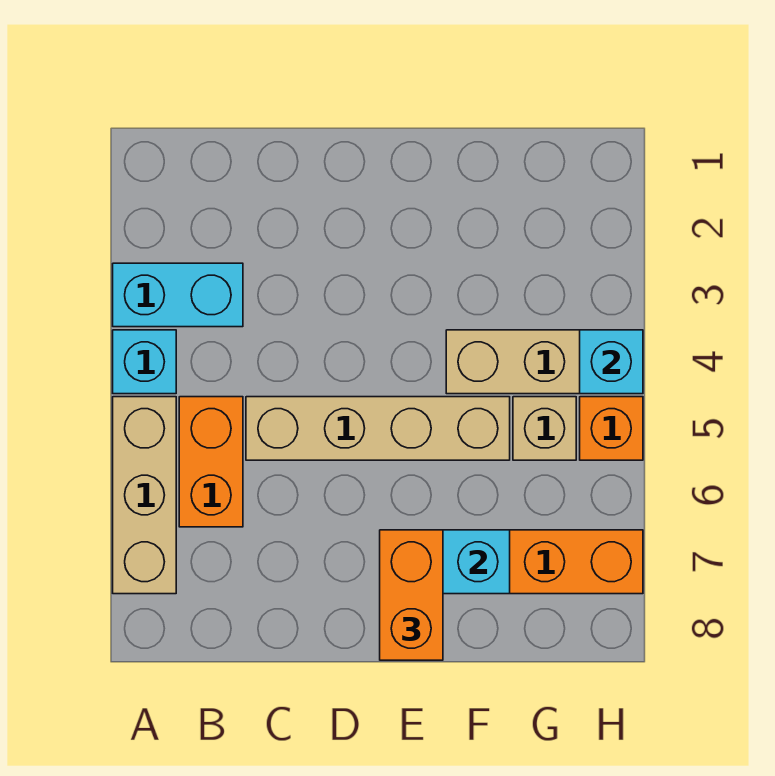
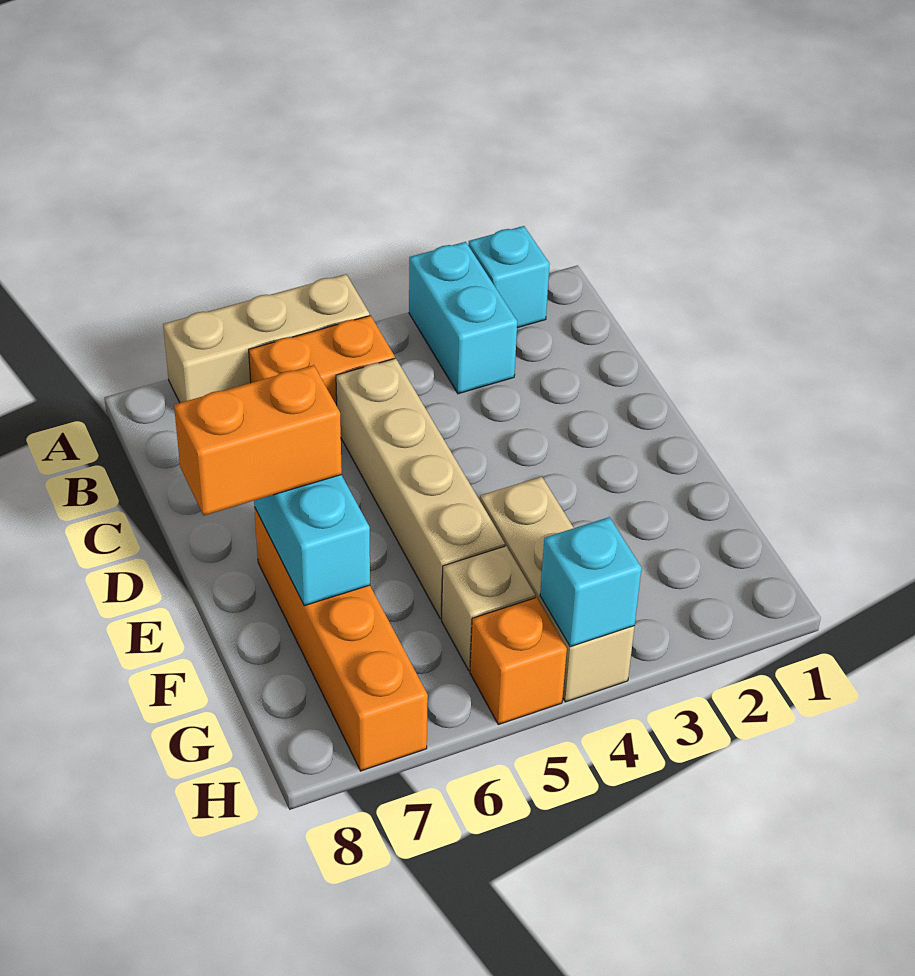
cyan brick A4 level 1 -> cyan brick A2 level 1

